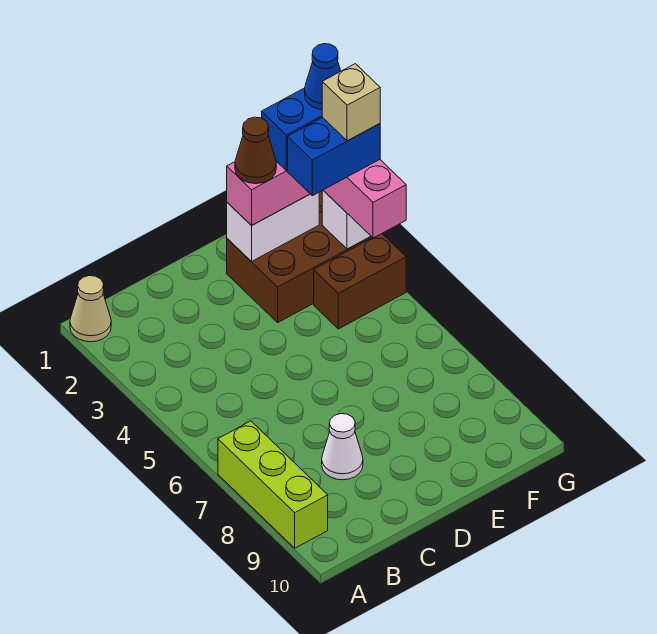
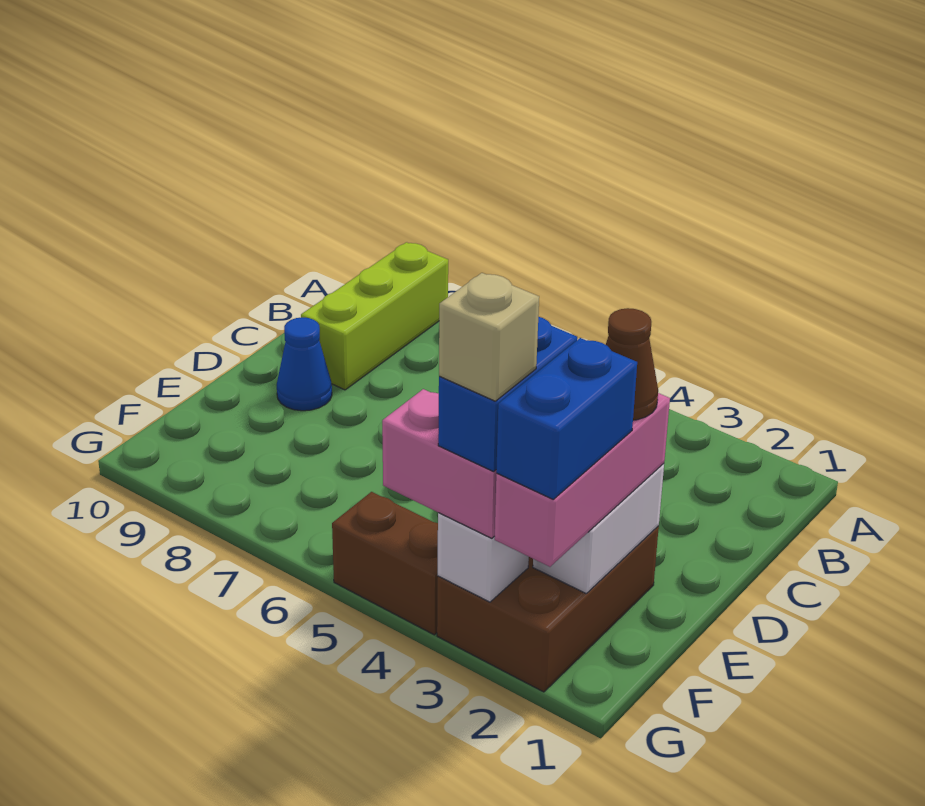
tan cone A1 level 1 -> none
lime brick A7:A9 level 1 -> lime brick A9:C9 level 1
white cone C8 level 1 -> none
brown brick F4:G4 level 1 -> brown brick G4:G5 level 1
blue cone G2 level 5 -> blue cone D9 level 1

